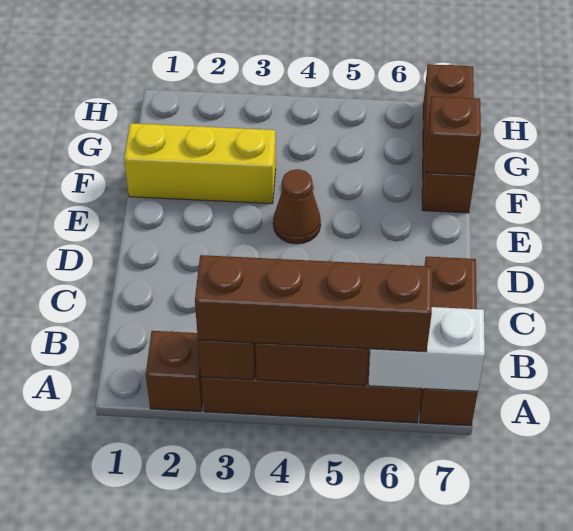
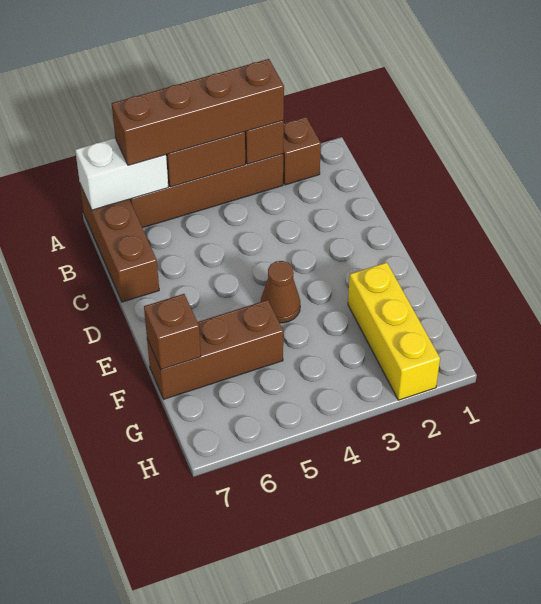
yellow brick F1:F3 level 1 -> yellow brick F2:H2 level 1
brown brick F7:H7 level 1 -> brown brick F5:F7 level 1

